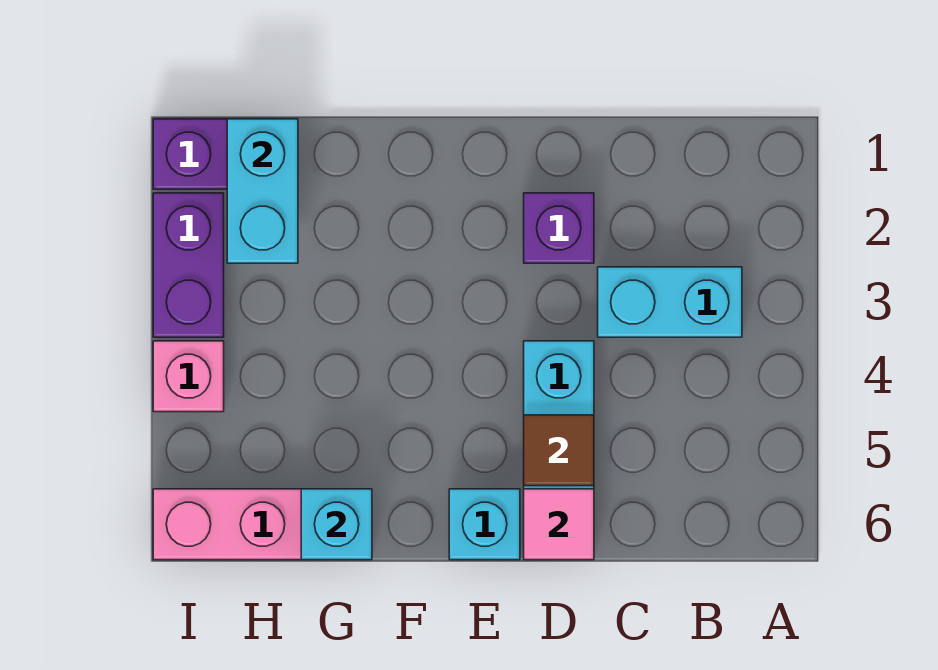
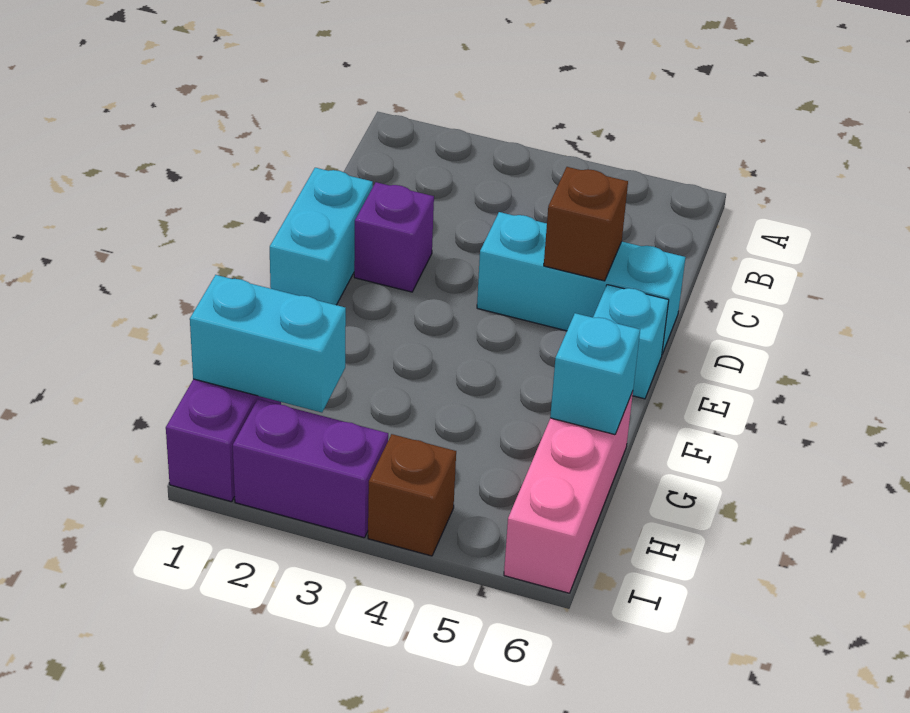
cyan brick B3:C3 level 1 -> cyan brick D1:E1 level 1
brown tile D5 level 2 -> brown brick D5 level 2
pink tile D6 level 2 -> none
pink brick I4 level 1 -> brown brick I4 level 1

